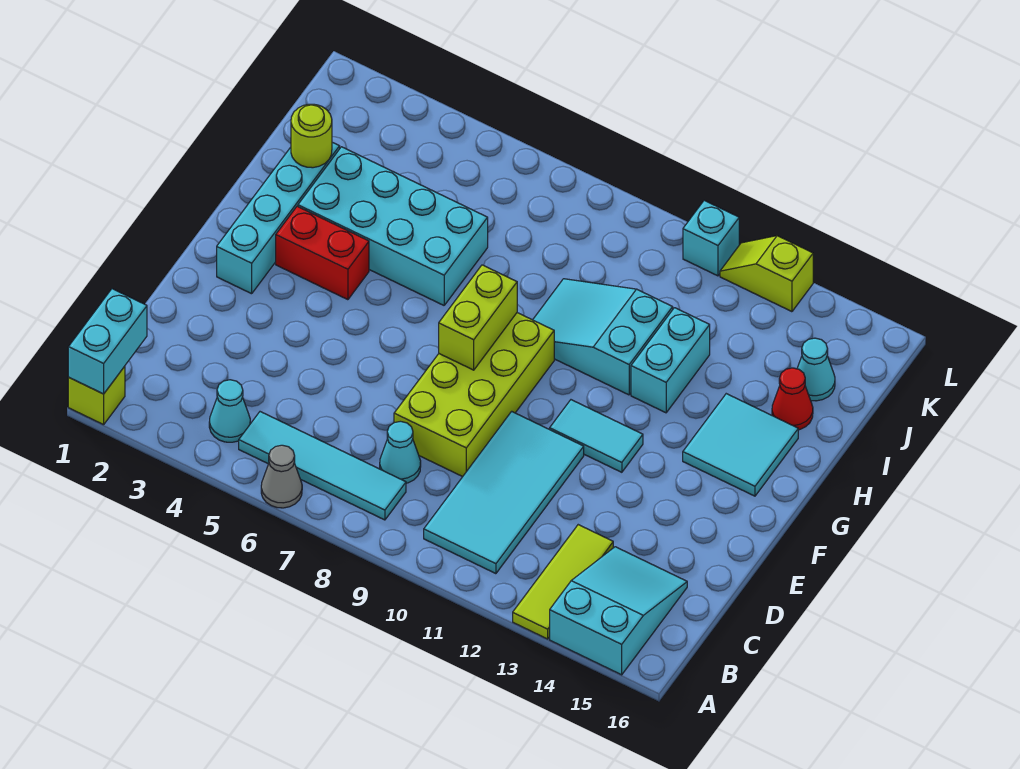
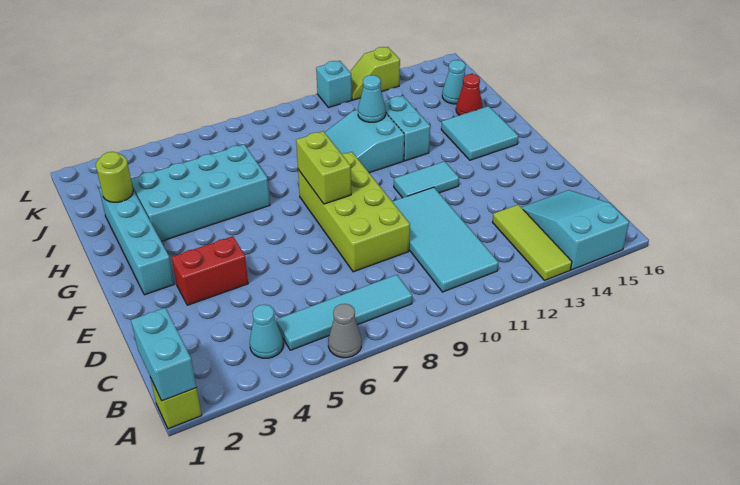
cyan cone C8 level 1 -> cyan cone I11 level 2
red brick G3:G4 level 1 -> red brick E3:E4 level 1

